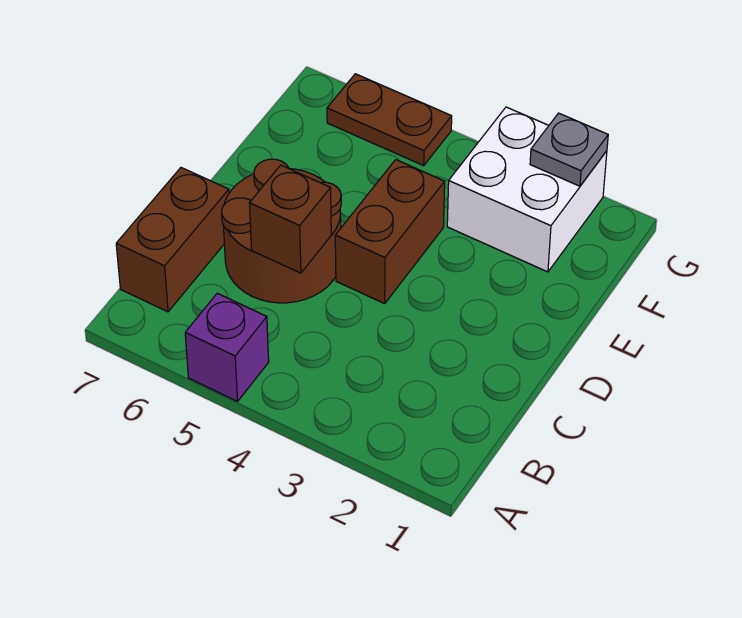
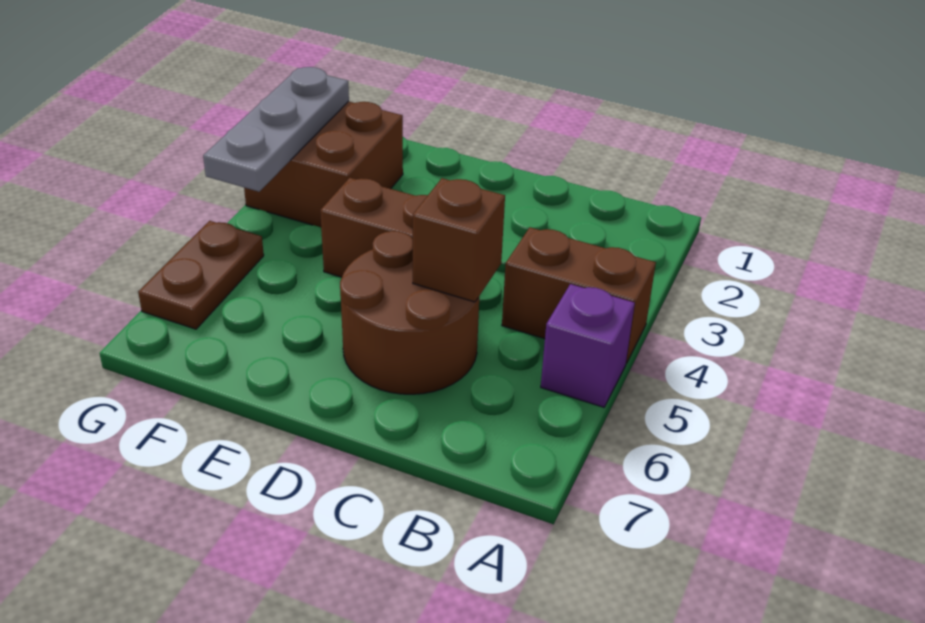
brown brick B7:C7 level 1 -> brown brick A4:B4 level 1
white brick F2:G3 level 1 -> brown brick F2:G3 level 1
grey plate G2 level 2 -> grey plate G2:G4 level 2

